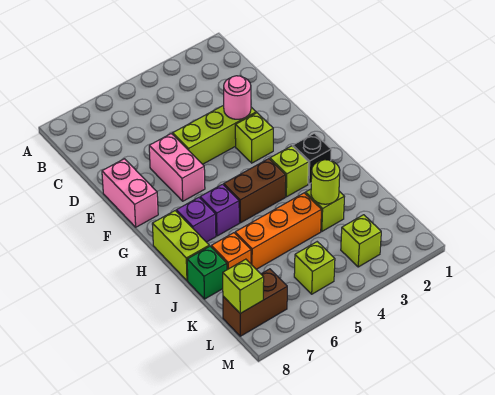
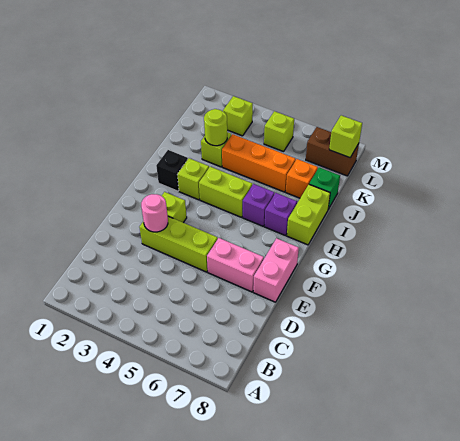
pink brick E6:F6 level 1 -> pink brick E6:E7 level 1
brown brick H4:H5 level 1 -> lime brick H4:H5 level 1

